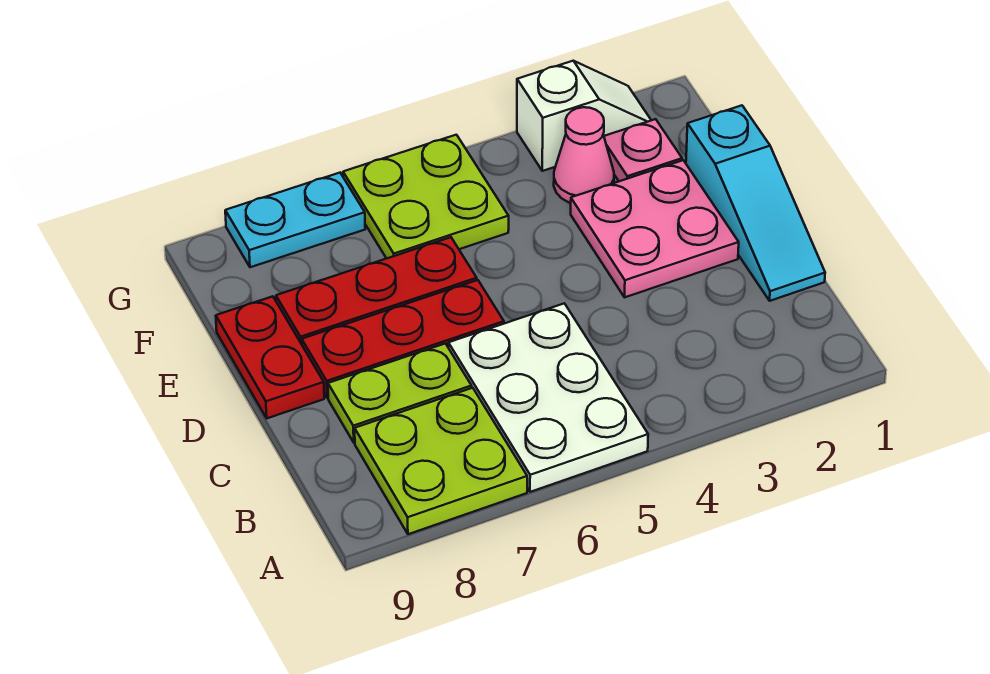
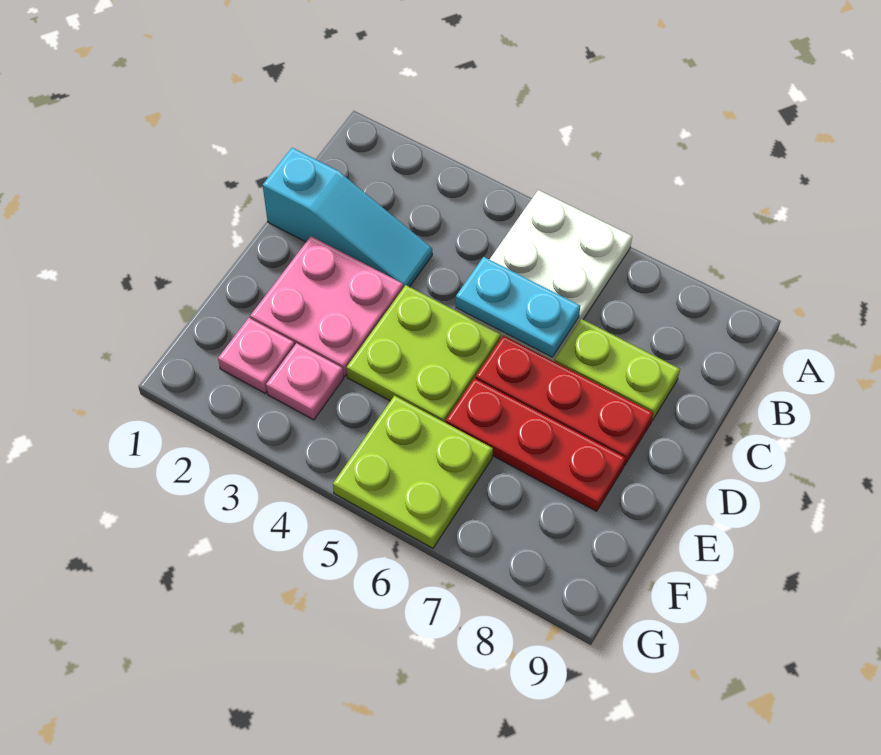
lime plate A7:B8 level 1 -> lime plate D4:E5 level 1
cyan slope C1:E1 level 1 top E -> cyan slope C1:C3 level 1 top 1
red plate D9:E9 level 1 -> none
pink cone F3 level 1 -> pink plate F3 level 1
white slope G2:G3 level 1 top 3 -> none
cyan plate G7:G8 level 1 -> cyan plate C5:C6 level 2

